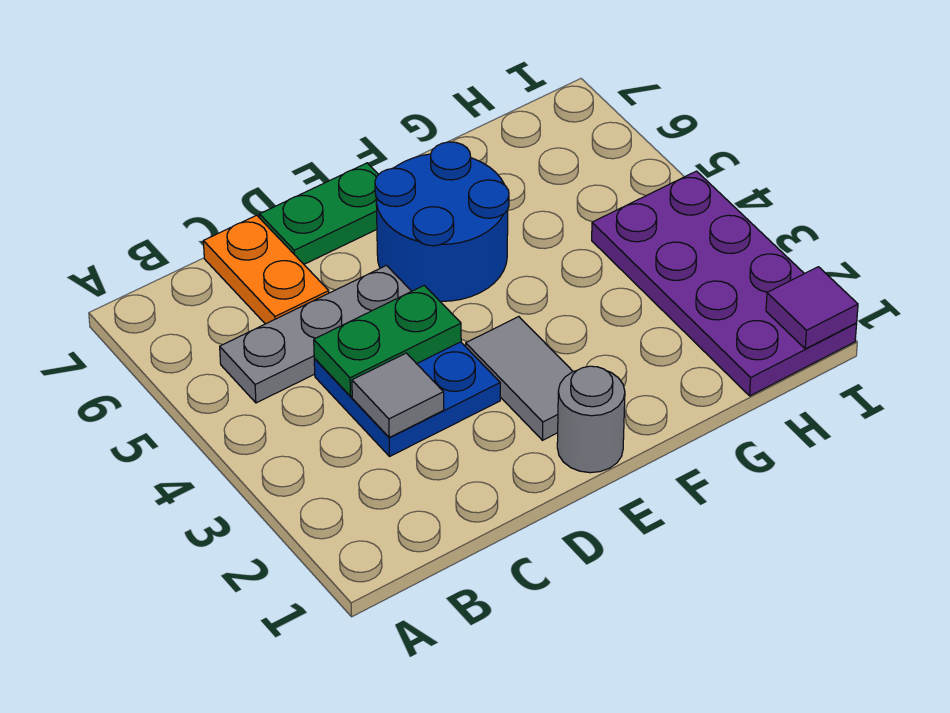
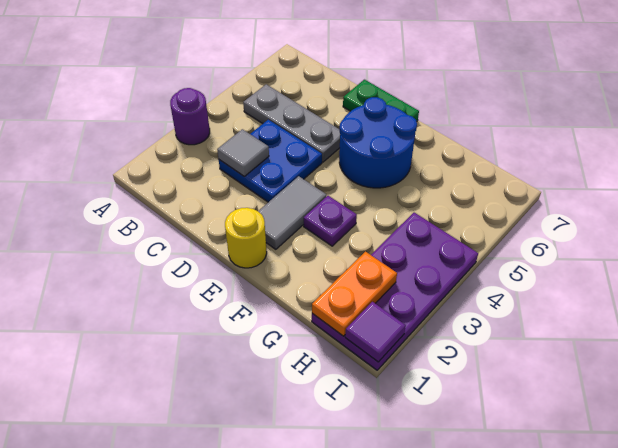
none -> purple round brick A3 level 1
green plate C4:D4 level 2 -> none
orange plate C6:C7 level 1 -> orange plate H1:H2 level 2
grey round brick E1 level 1 -> yellow round brick E1 level 1
none -> purple plate F3 level 1

